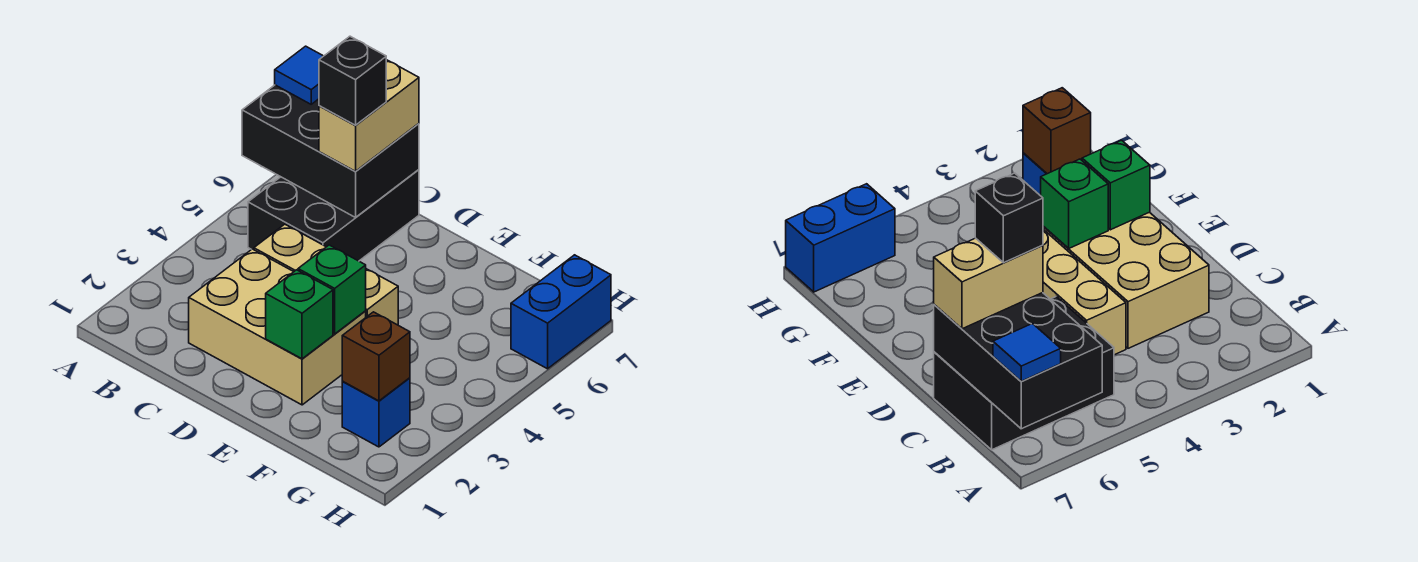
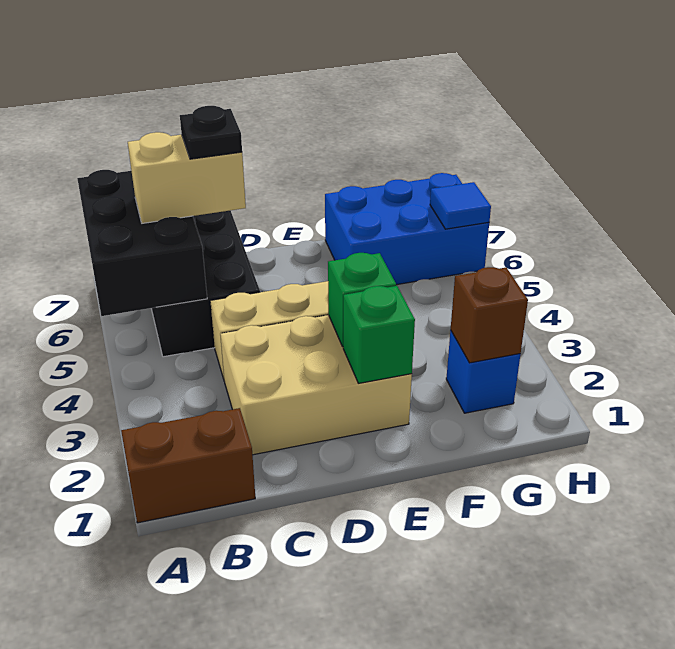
none -> brown brick A1:B1 level 1
black brick A6:C7 level 2 -> black brick A5:B7 level 2
blue tile A7 level 3 -> blue tile H6 level 2
tan brick C6:C7 level 3 -> tan brick B6:C6 level 3
black brick C6 level 4 -> black plate C6 level 4
blue brick H6:H7 level 1 -> blue brick F6:H7 level 1

